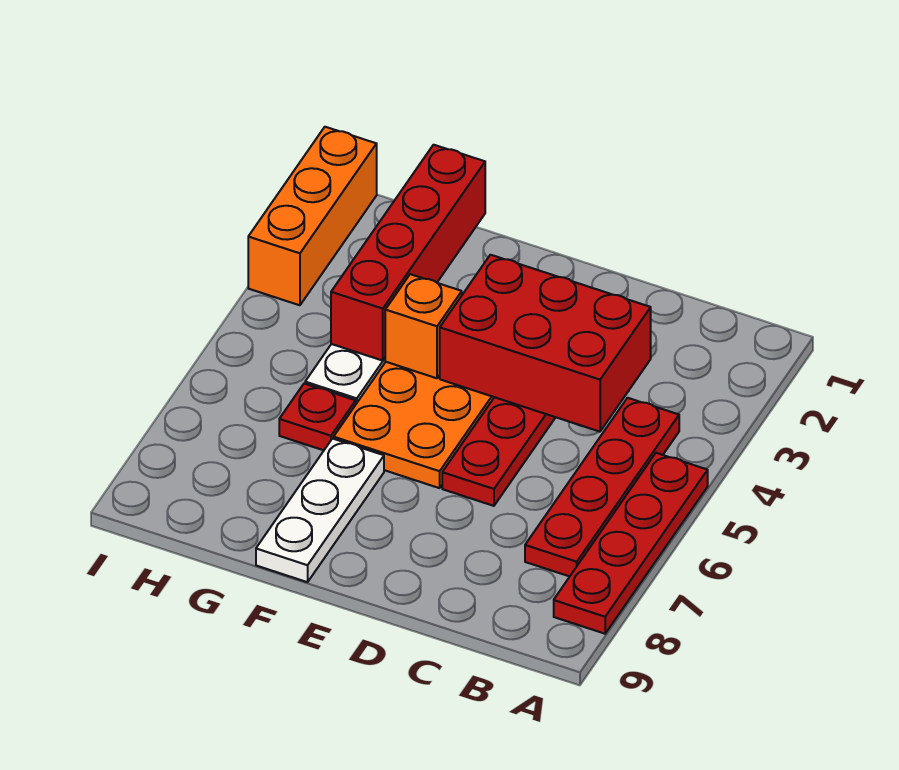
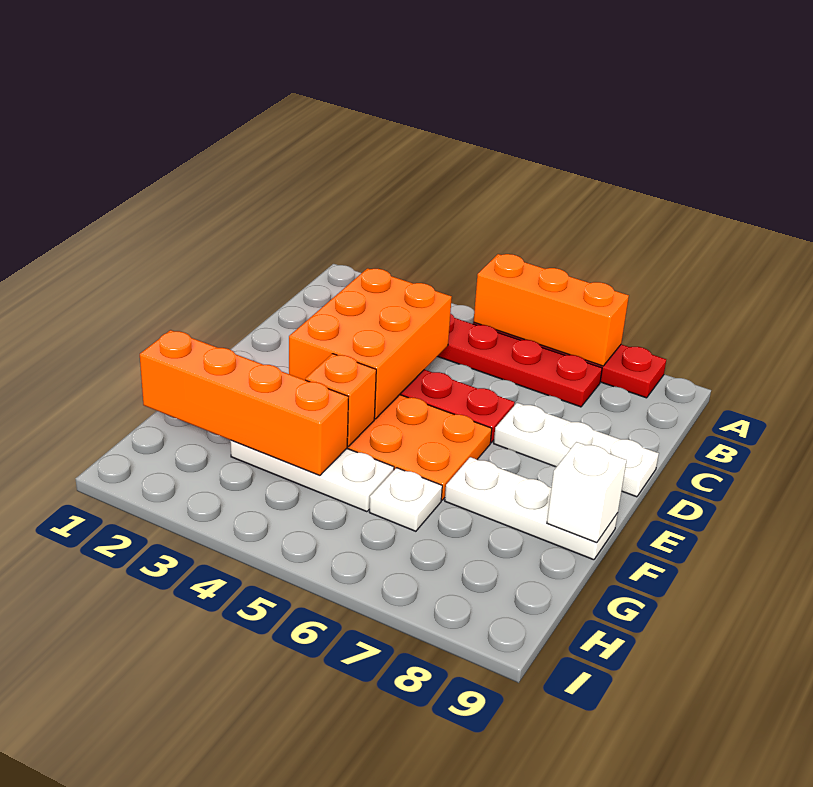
red brick C3:E4 level 2 -> orange brick C3:E4 level 2
none -> white plate D7:D9 level 1
none -> white brick F9 level 2
red brick G1:G4 level 2 -> orange brick G1:G4 level 2
red plate G6 level 1 -> white plate G6 level 1
orange brick I1:I3 level 1 -> orange brick A5:A7 level 2

